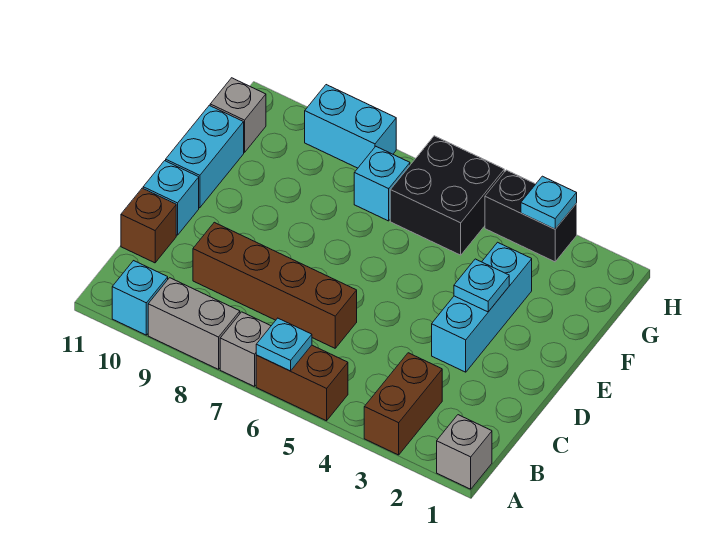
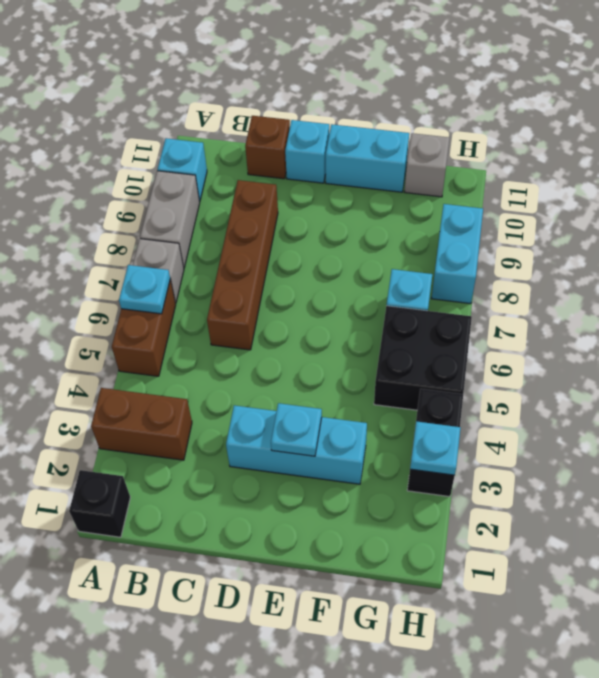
grey brick A1 level 1 -> black brick A1 level 1

